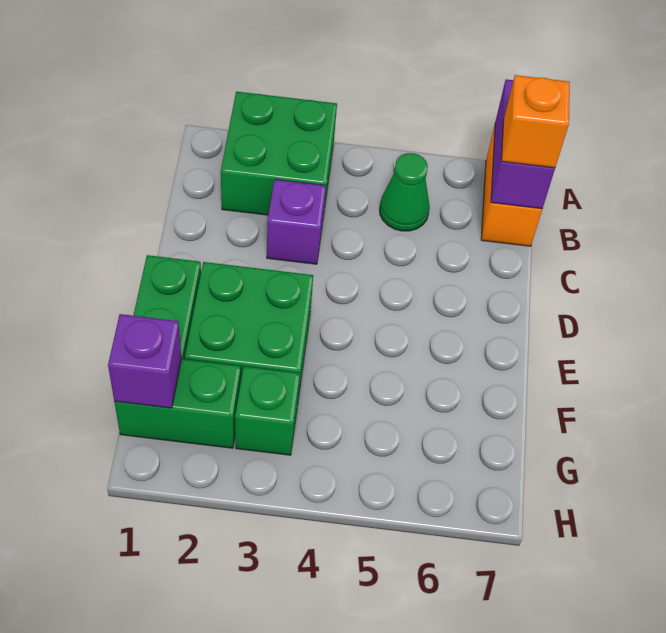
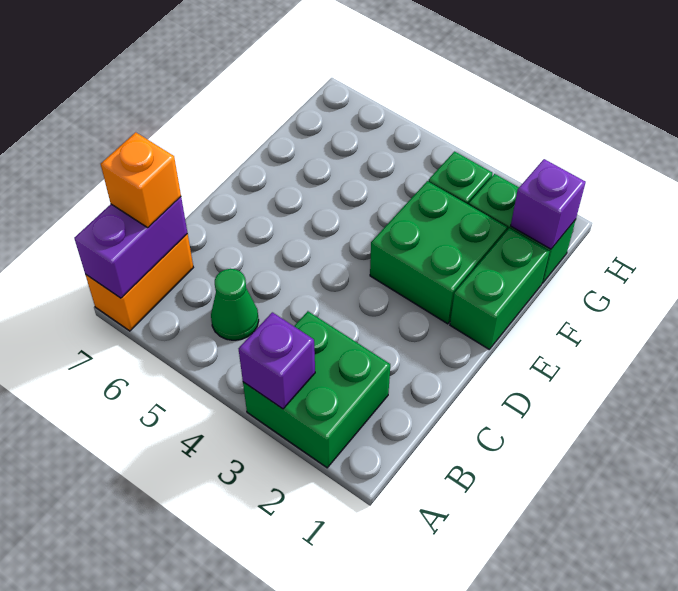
purple brick C3 level 1 -> purple brick A3 level 2

